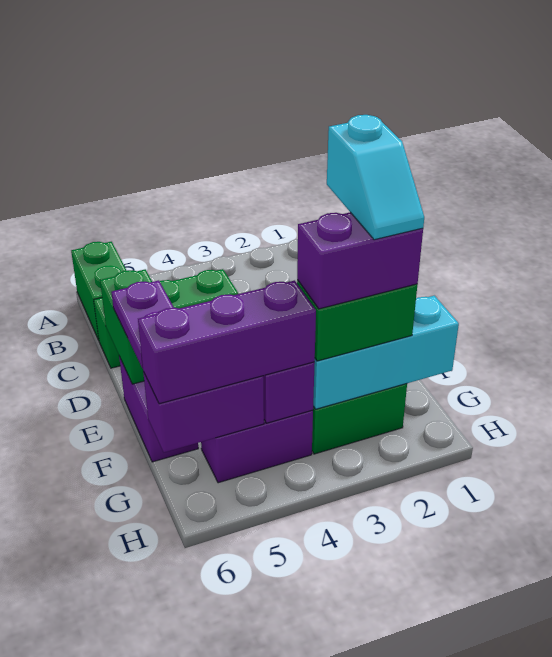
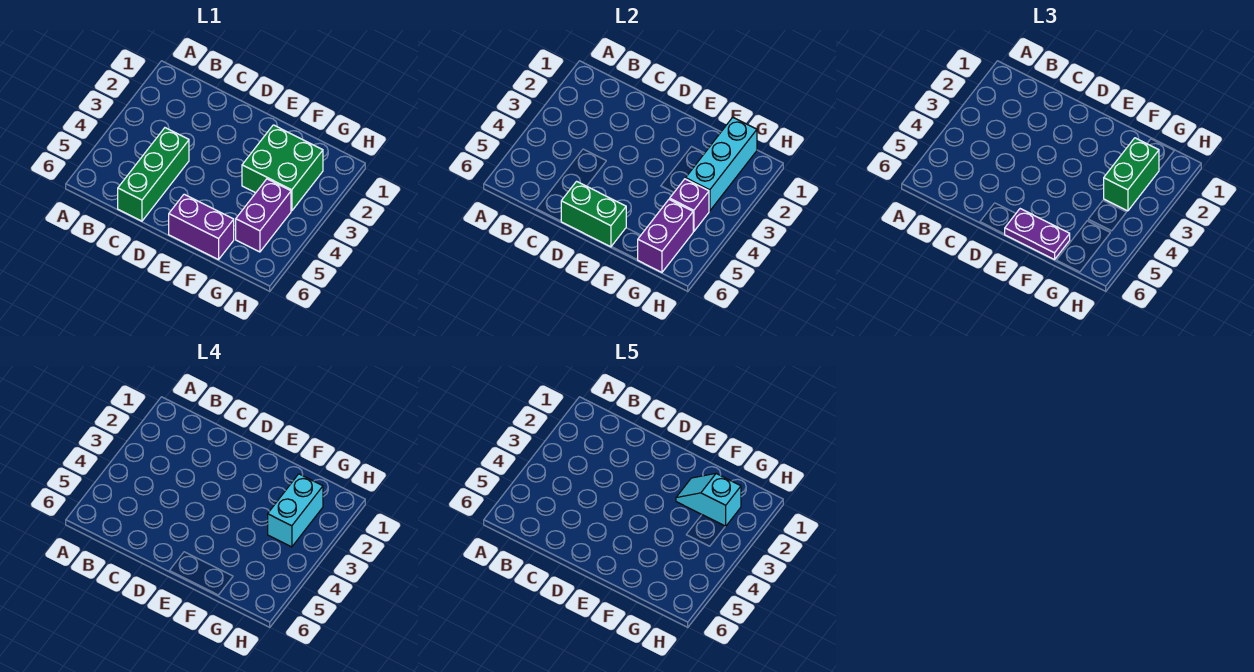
green brick A6:B6 level 1 -> none
cyan slope F2:G2 level 5 top F -> cyan slope F2:G2 level 5 top G
purple brick G2:G3 level 4 -> cyan brick G2:G3 level 4
purple brick G4:G6 level 3 -> none

